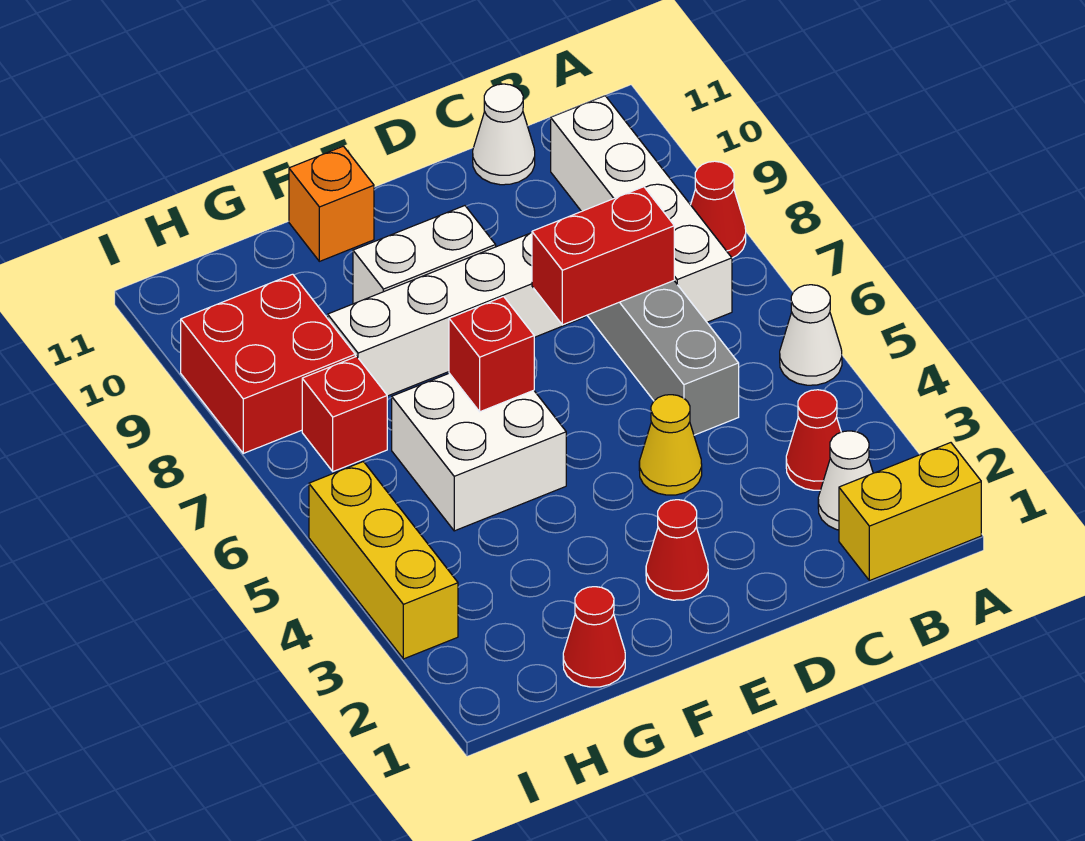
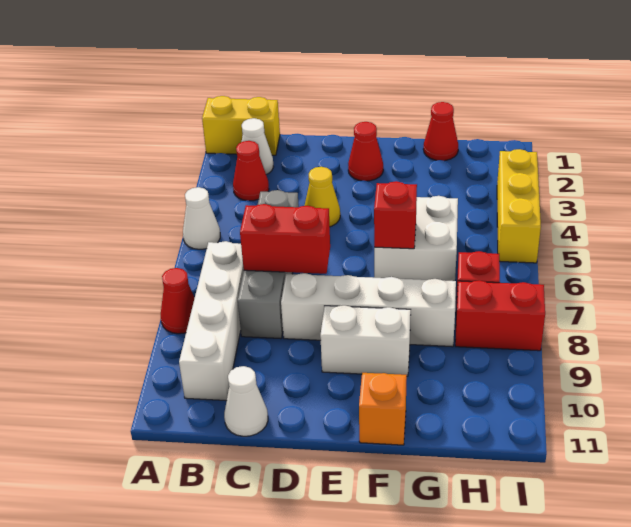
red brick H8:I9 level 1 -> red brick H8:I8 level 1

